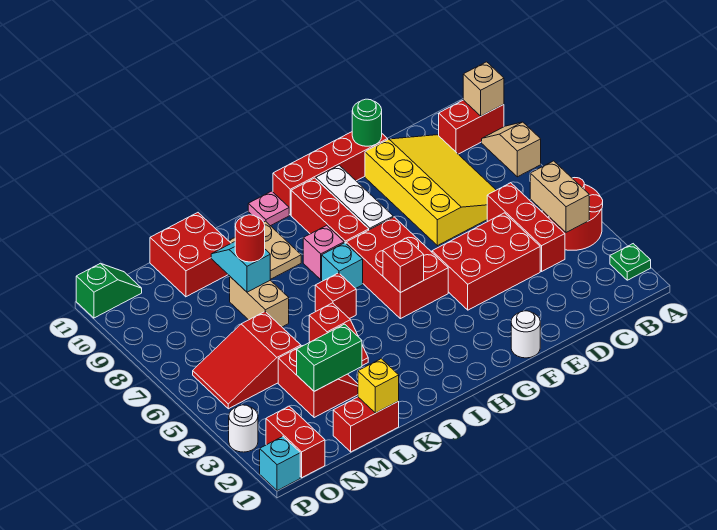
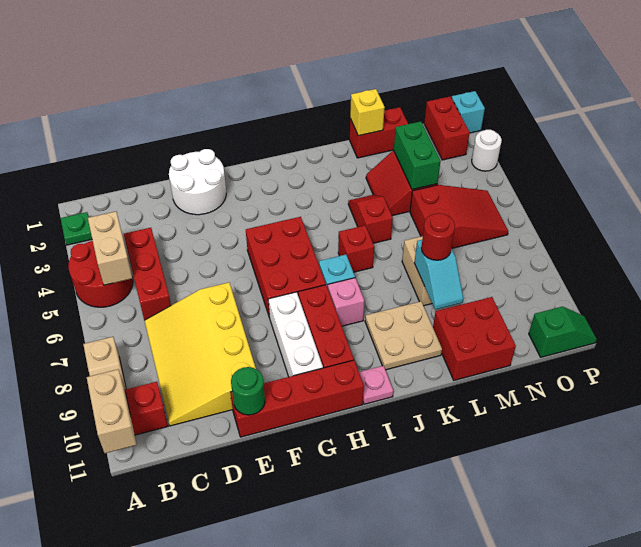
tan brick A10 level 2 -> tan brick A10:A11 level 2
red brick D4:F5 level 1 -> none
white round brick F1 level 1 -> white round brick E1:F2 level 1
red brick H5 level 2 -> none
green brick L3:M3 level 2 -> green brick M3:M4 level 2
green slope O11:P11 level 1 top P -> green slope O11:P11 level 1 top O

